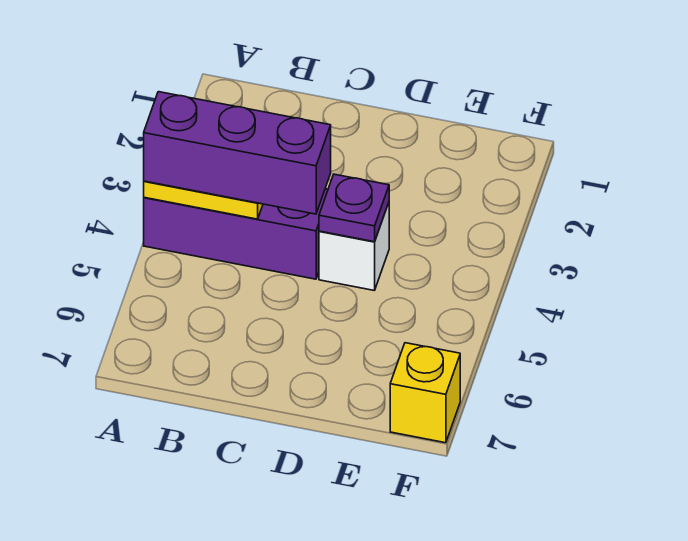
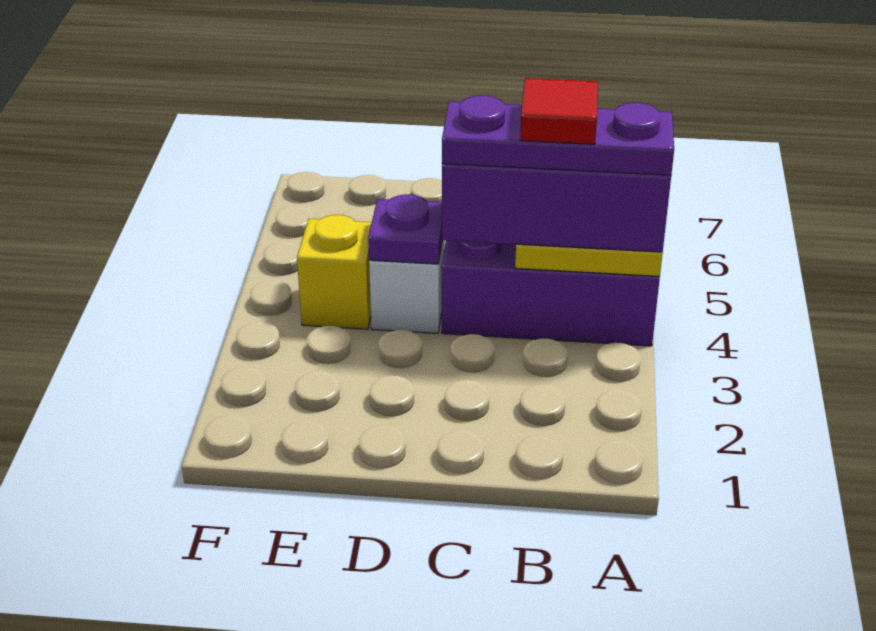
none -> purple plate A4:C4 level 4
none -> red tile B4 level 5
yellow brick F7 level 1 -> yellow brick E4 level 1

